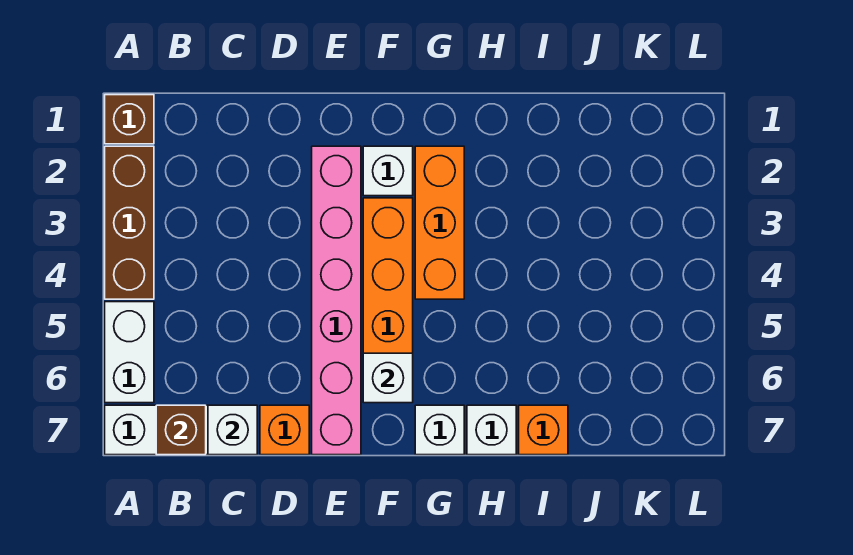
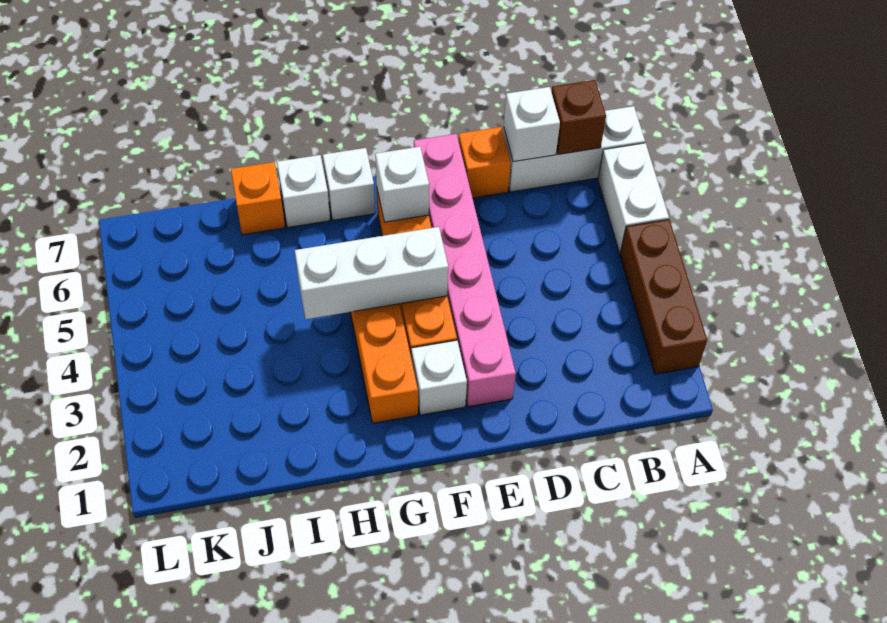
brown brick A1 level 1 -> none
none -> white brick F4:H4 level 2

